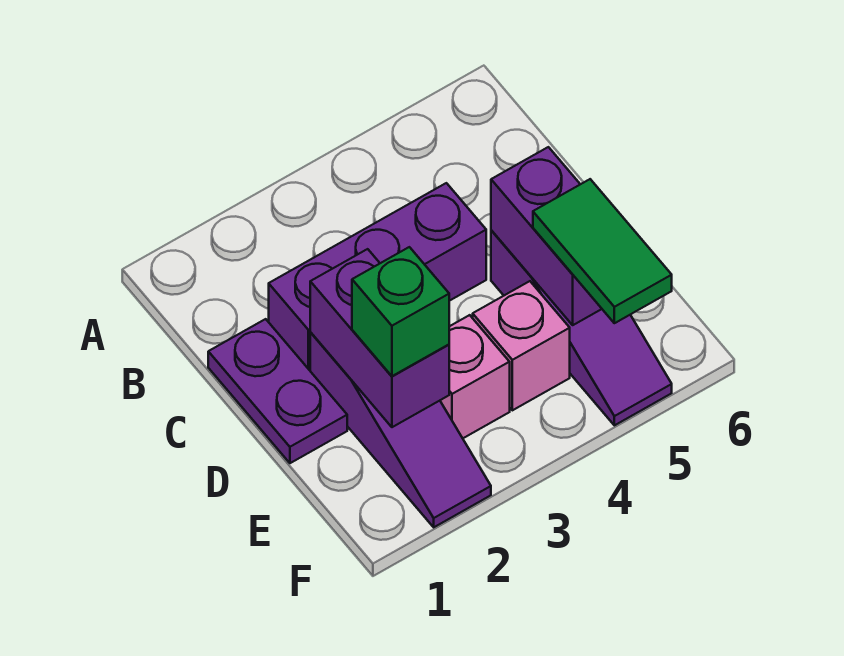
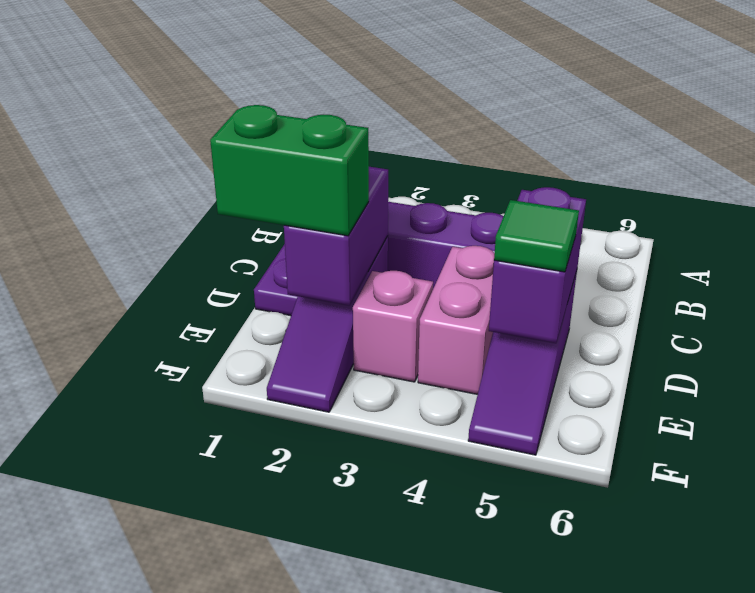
green brick E2 level 3 -> green brick E1:E2 level 3
pink brick E4 level 1 -> pink brick D4:E4 level 1
green tile E5:F5 level 3 -> green tile E5 level 3

